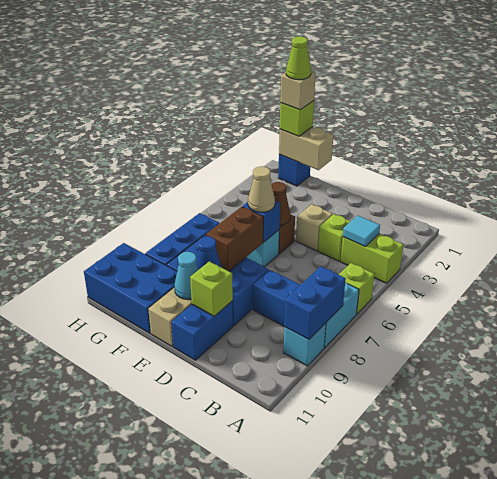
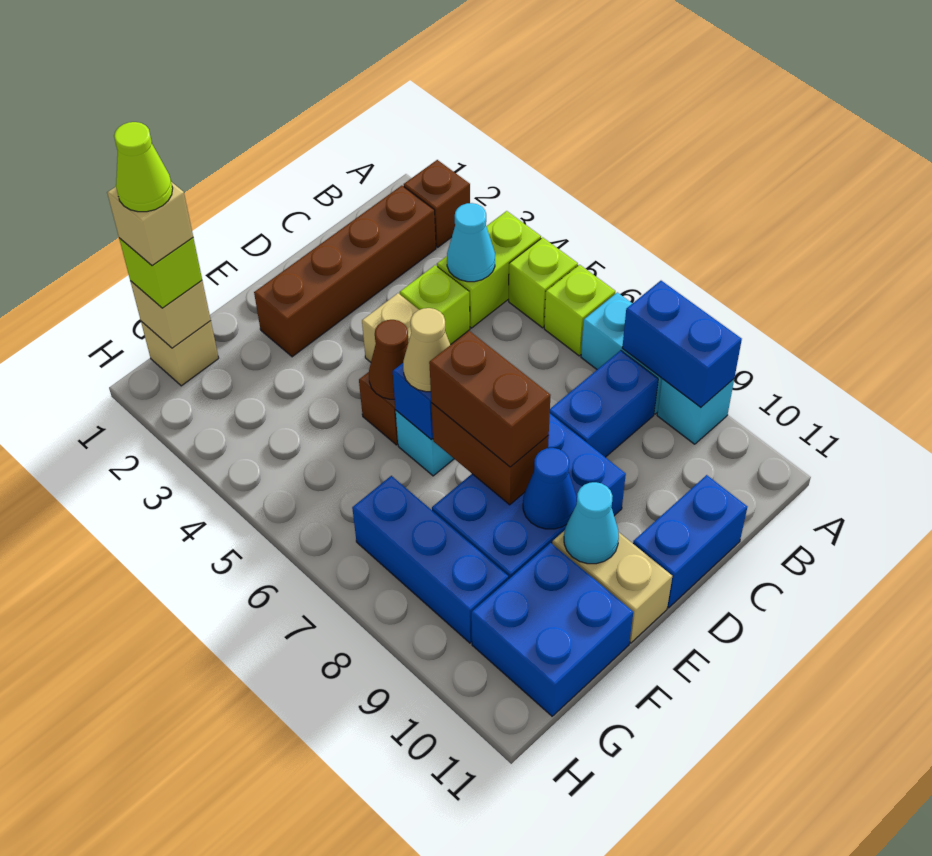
none -> brown brick A2 level 1
none -> brown brick B2:E2 level 1
cyan tile B4 level 2 -> cyan cone B4 level 2
blue brick D10:D11 level 1 -> blue brick C11:D11 level 1
lime brick D10 level 2 -> lime brick A5 level 1
none -> brown brick E7:E8 level 3
tan brick F1:G1 level 2 -> tan brick G1 level 2
blue brick F10:H11 level 1 -> blue brick F10:G11 level 1
blue brick G1 level 1 -> tan brick G1 level 1

